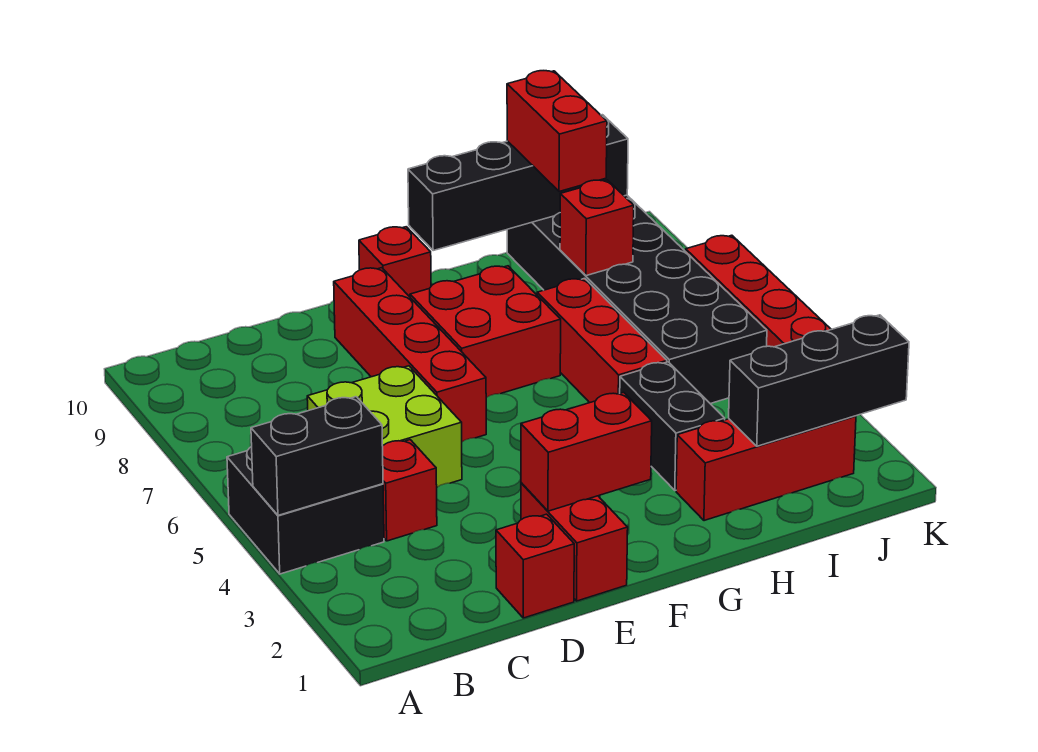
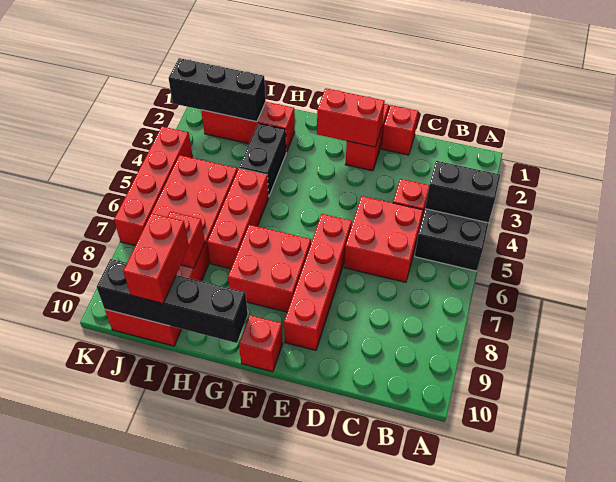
lime brick C5:D6 level 1 -> red brick C5:D6 level 1
black brick I5:J10 level 1 -> red brick I5:J10 level 1

